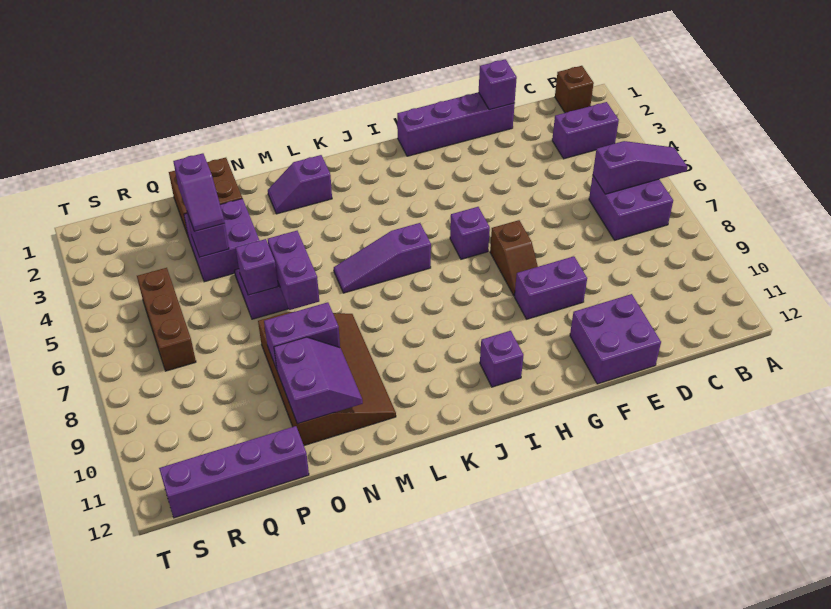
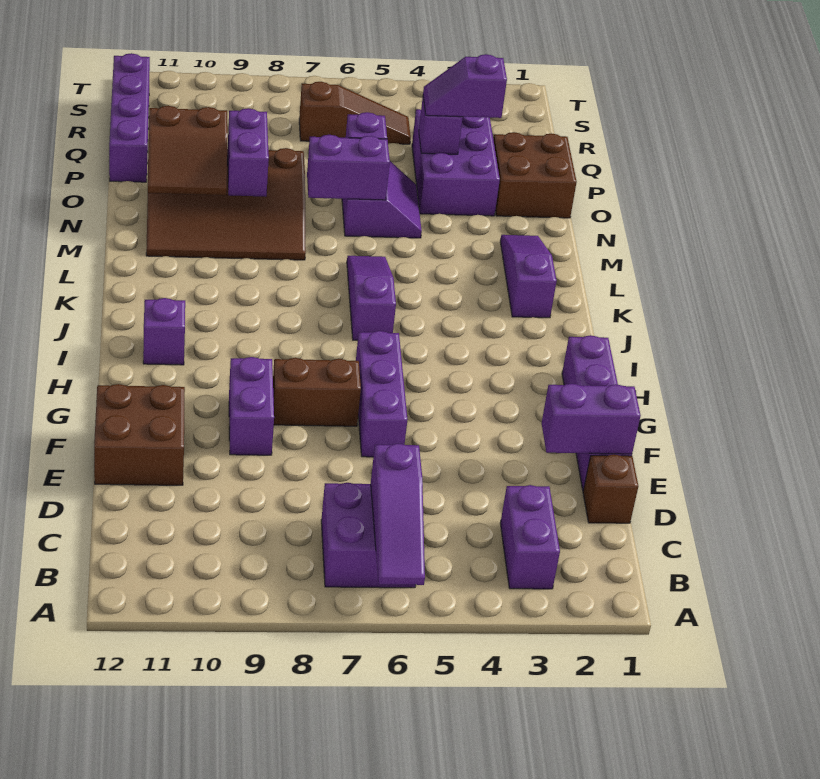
brown brick B1 level 1 -> brown brick D1 level 1
purple brick E1 level 2 -> purple brick E1:E2 level 2
purple brick E11:F12 level 1 -> brown brick E11:F12 level 1
brown slope G7:G8 level 1 top 7 -> brown brick G7:G8 level 1
purple brick H6 level 1 -> purple brick F6:H6 level 1
purple slope L2:M2 level 1 top L -> purple slope K2:M2 level 1 top K
purple slope N10:O11 level 2 top O -> brown slope N10:O11 level 2 top O
purple brick O3:P4 level 1 -> purple brick O3:Q4 level 1
brown brick R5:R7 level 1 -> brown slope R5:R7 level 1 top 7

